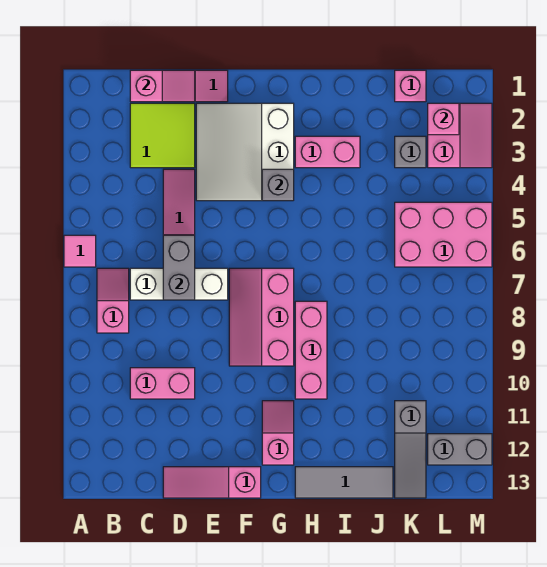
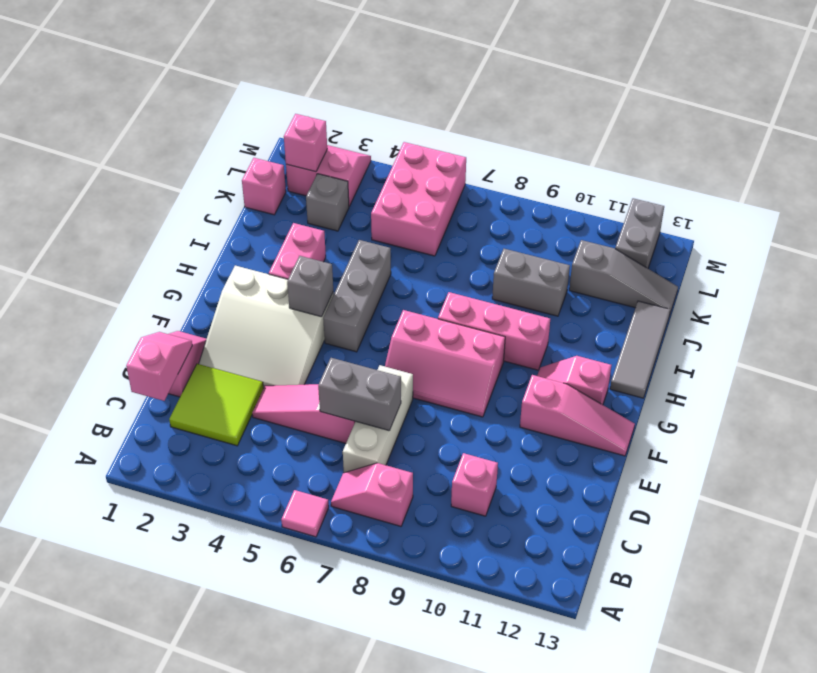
pink brick C10:D10 level 1 -> pink brick C10 level 1
pink slope D13:F13 level 1 top F -> pink slope F11:F13 level 1 top 11
none -> grey brick G5:I5 level 1
none -> grey brick J9:J10 level 1

